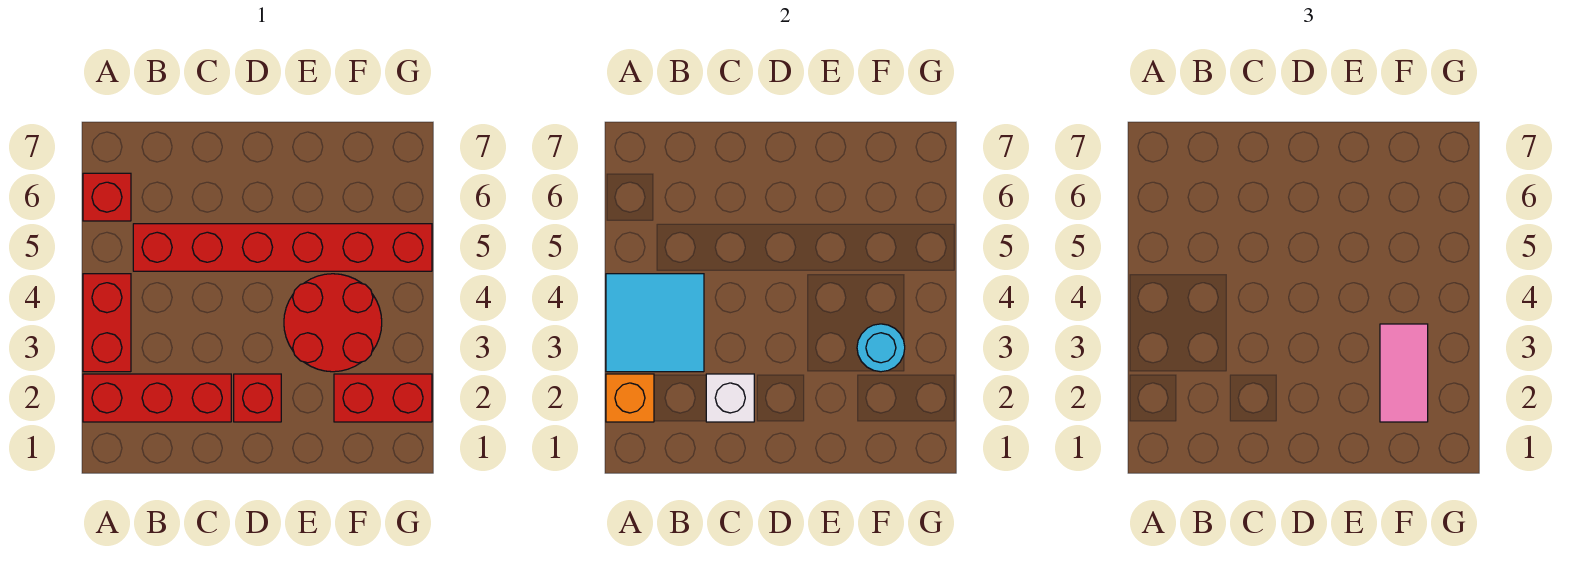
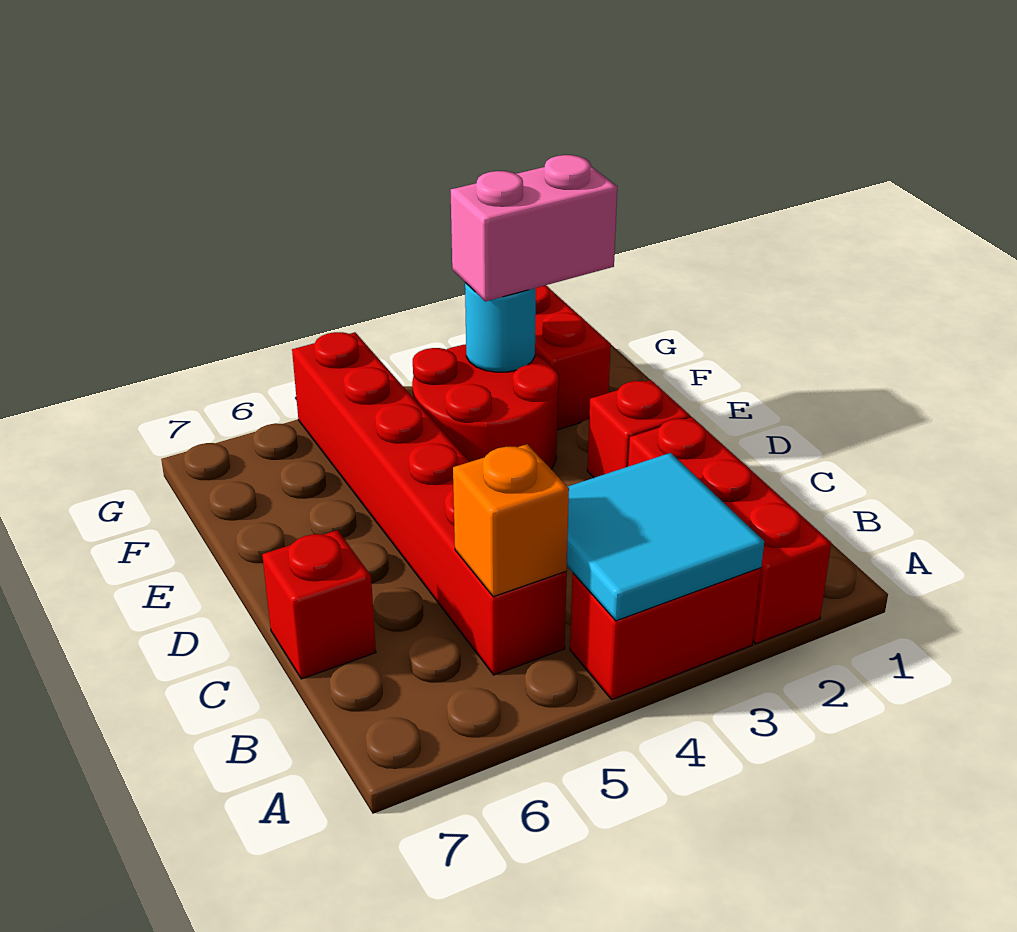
orange brick A2 level 2 -> orange brick B5 level 2
red brick A6 level 1 -> red brick C7 level 1
white brick C2 level 2 -> none
pink tile F2:F3 level 3 -> pink brick F2:F3 level 3

